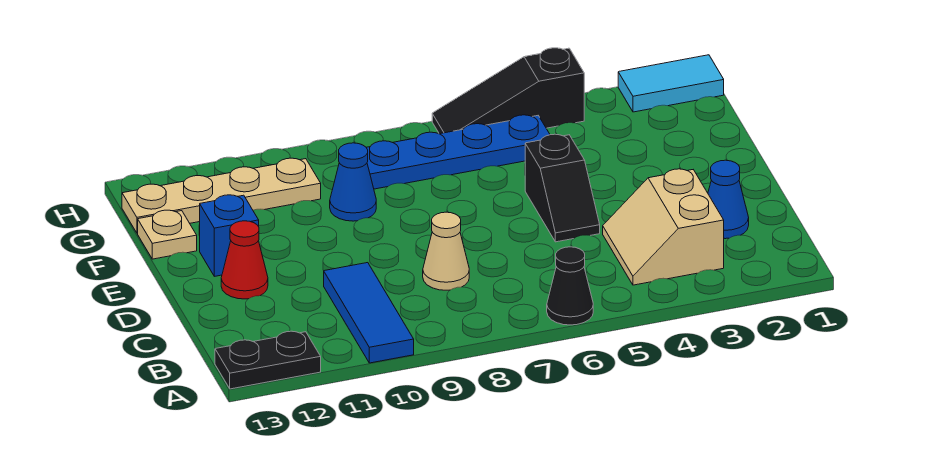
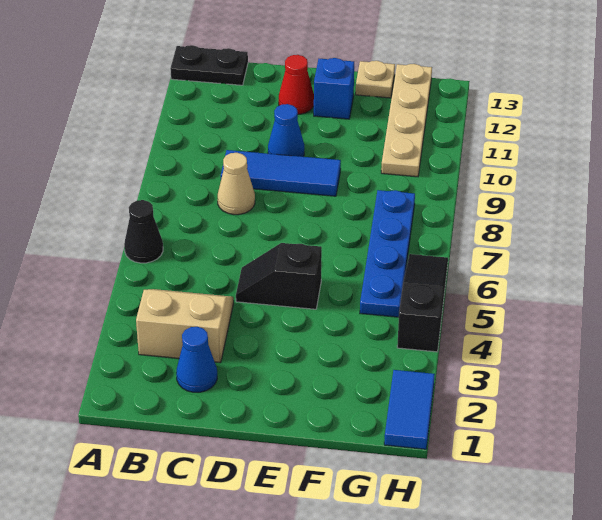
blue tile A10:C10 level 1 -> blue tile C9:E9 level 1
black plate A12:A13 level 1 -> black plate A13:B13 level 1
blue cone F9 level 1 -> blue cone D10 level 1
cyan tile H1:H2 level 1 -> blue tile H1:H2 level 1

